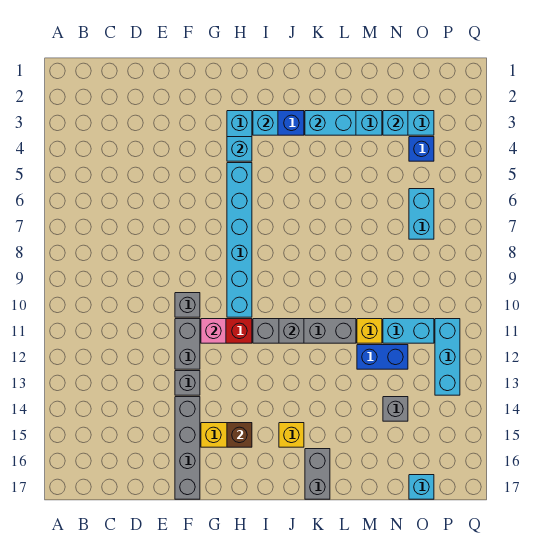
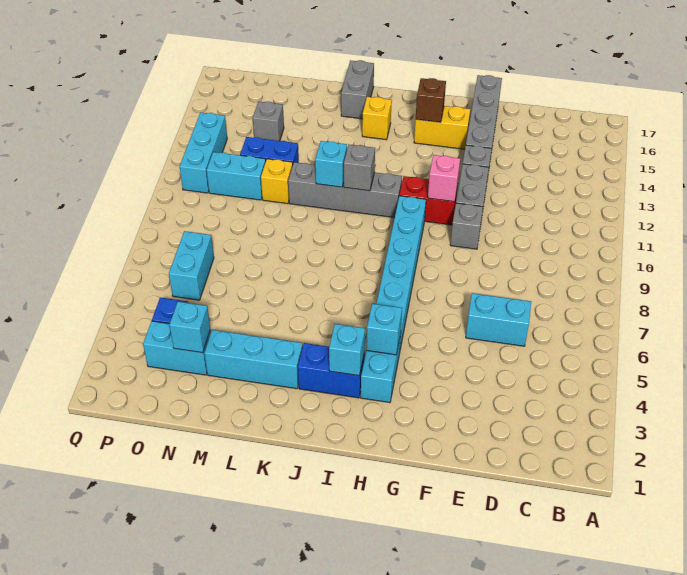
cyan brick K3:L3 level 2 -> cyan brick D6:E6 level 1
cyan brick O17 level 1 -> cyan brick K11 level 2

